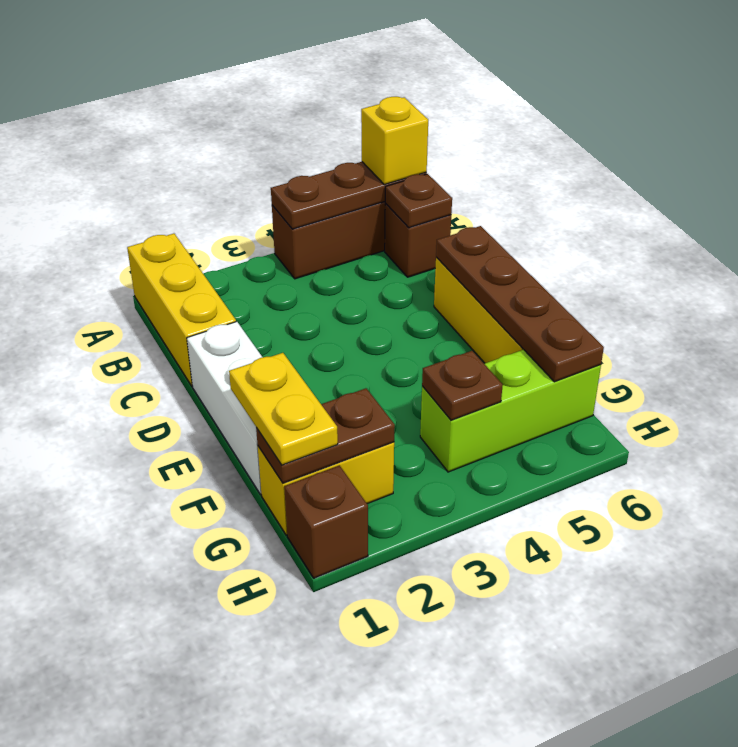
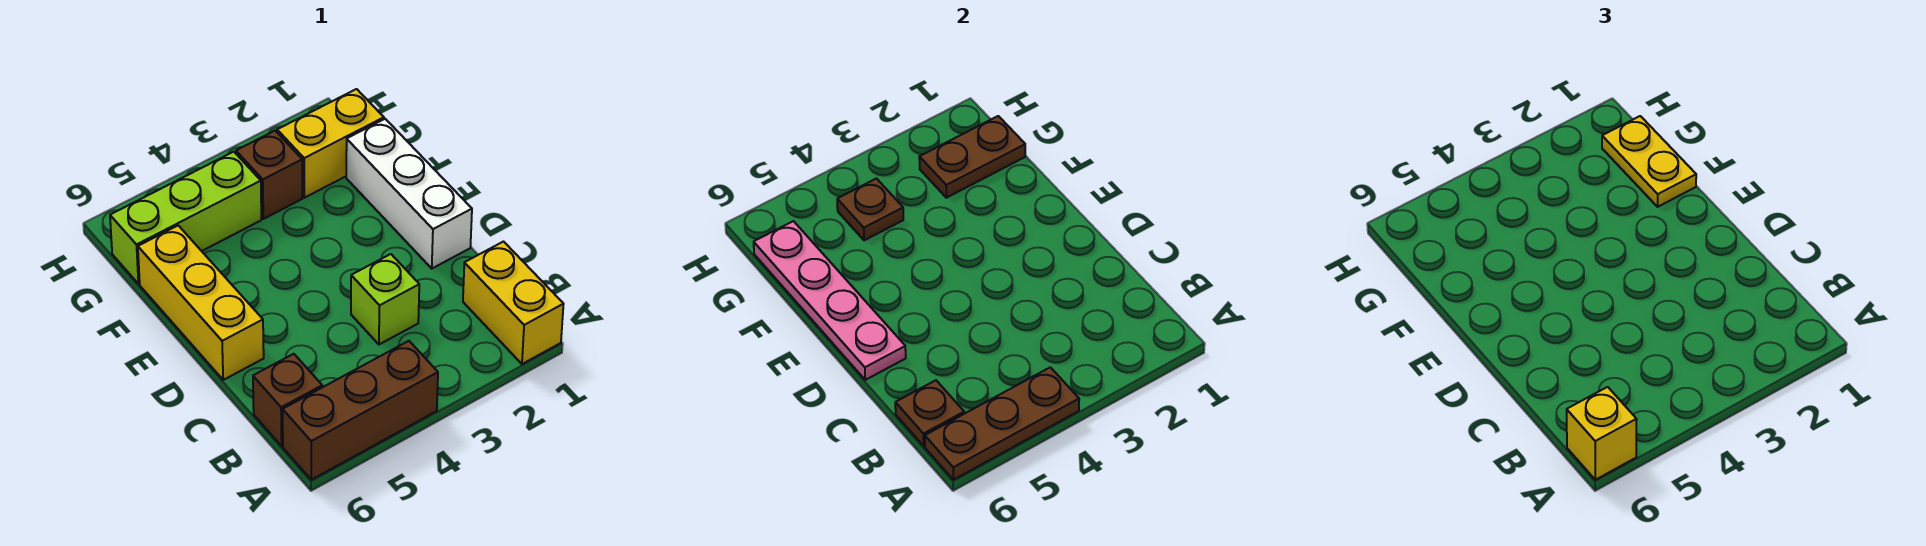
yellow brick A1:C1 level 1 -> yellow brick A1:B1 level 1
none -> lime brick C3 level 1
brown plate D6:G6 level 2 -> pink plate D6:G6 level 2
brown brick H1 level 1 -> brown brick G3 level 1

